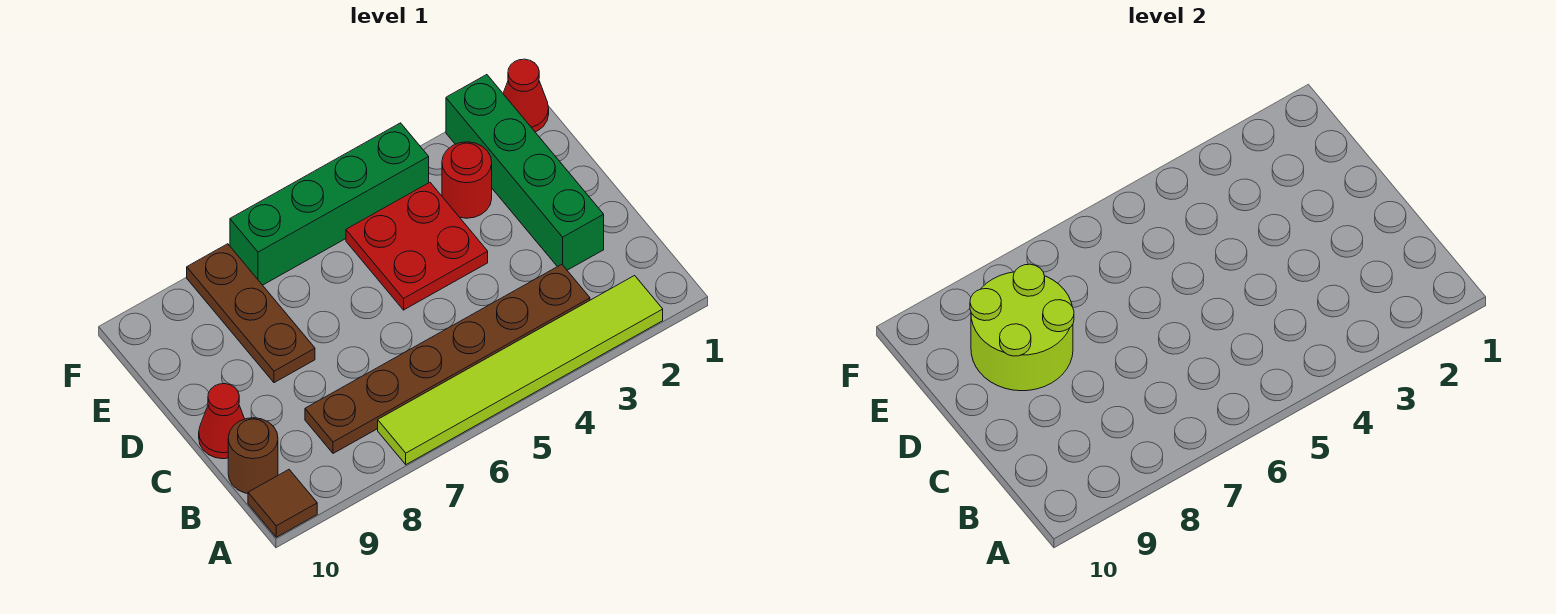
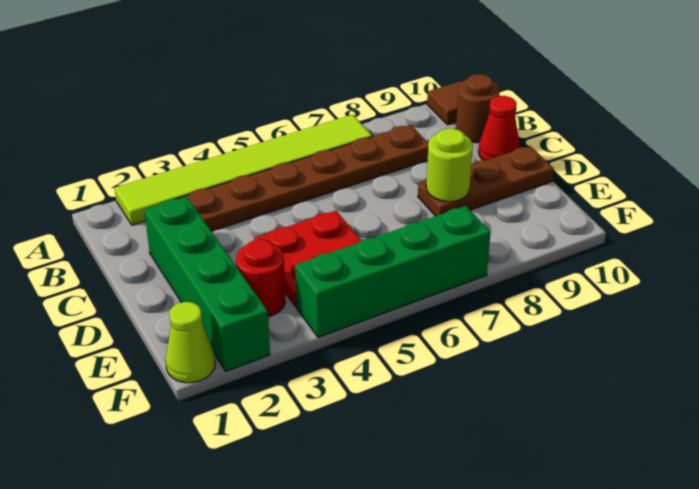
brown plate D8:F8 level 1 -> brown plate D8:D10 level 1
lime round brick D8:E9 level 2 -> lime round brick D8 level 2
red cone F1 level 1 -> lime cone F1 level 1

